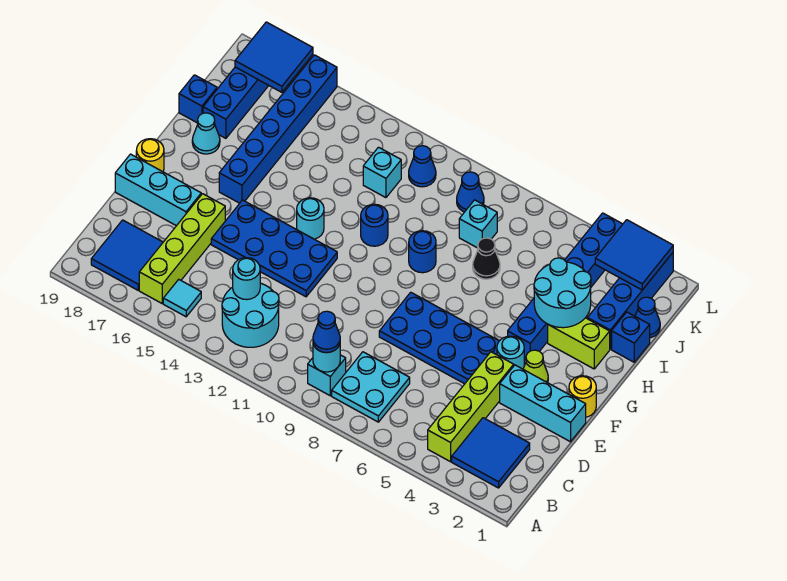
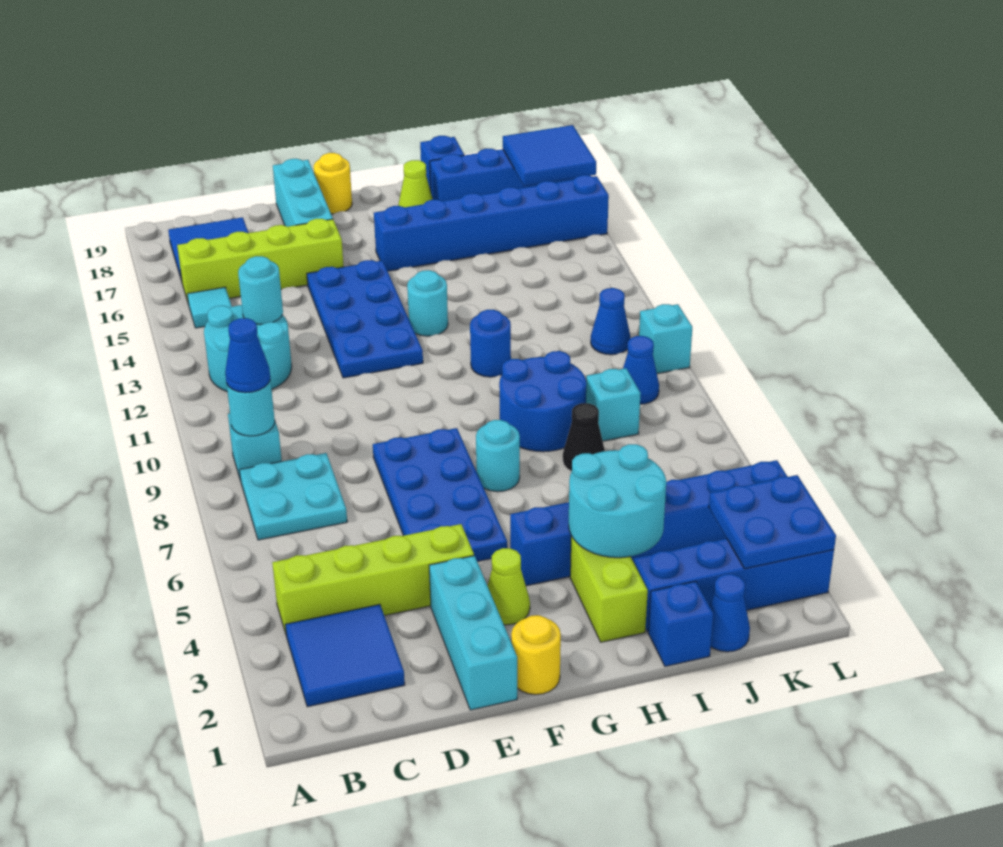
cyan round brick F4 level 1 -> cyan round brick G7 level 1
blue round brick H9 level 1 -> blue round brick H8:I9 level 1
cyan cone H18 level 1 -> lime cone H18 level 1
cyan brick J12 level 1 -> cyan brick L10 level 1
blue tile K2:L3 level 2 -> blue plate K2:L3 level 2

